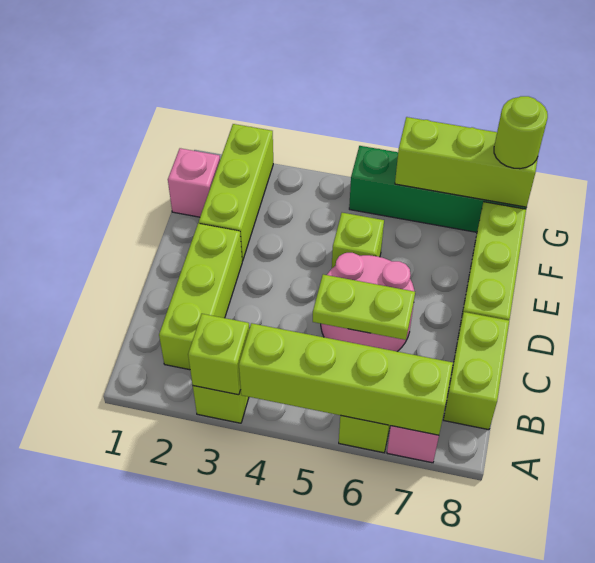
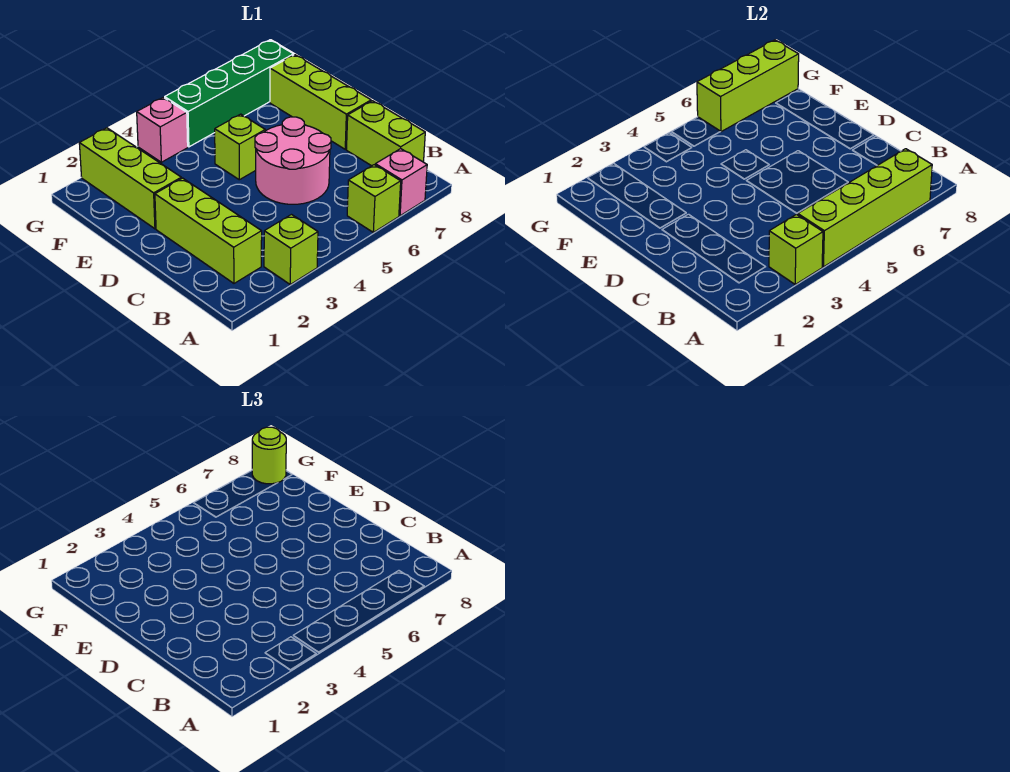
lime plate C5:C6 level 2 -> none
pink brick F1 level 1 -> pink brick G4 level 1

